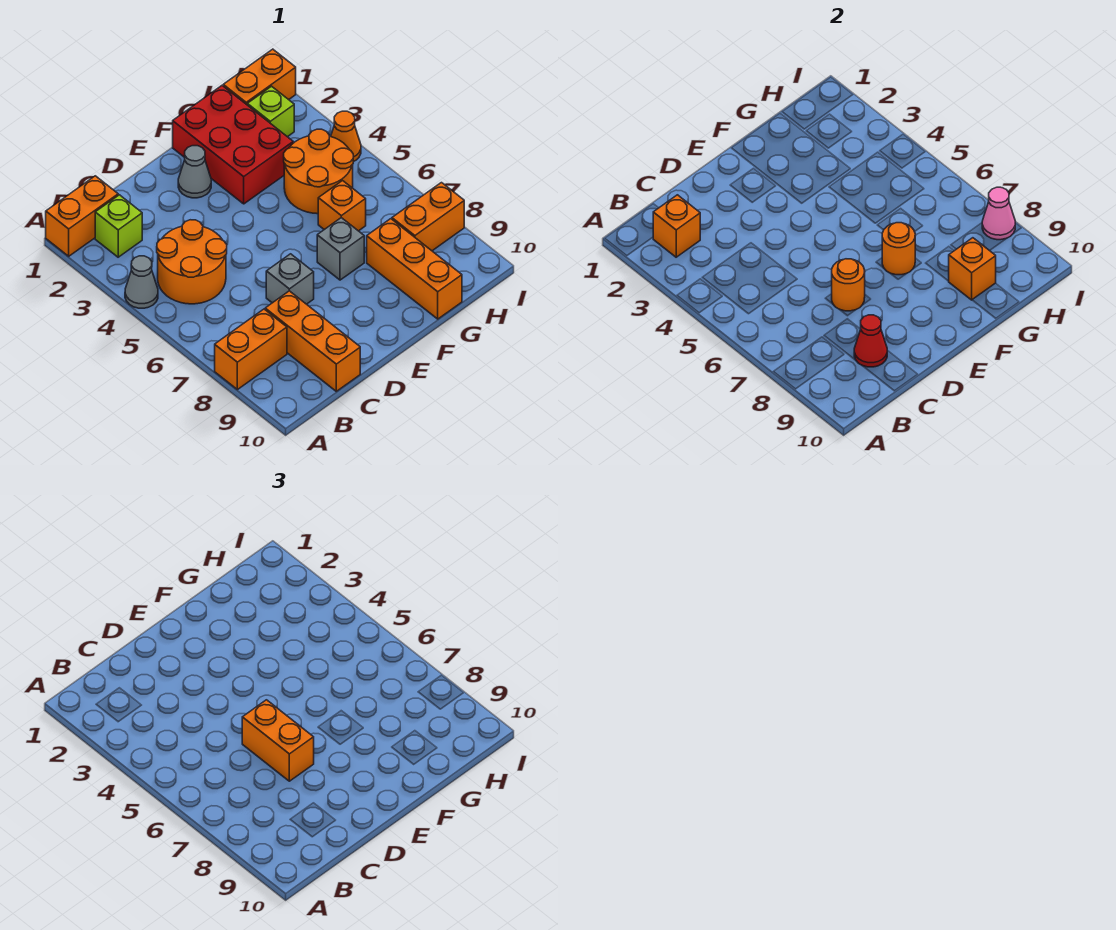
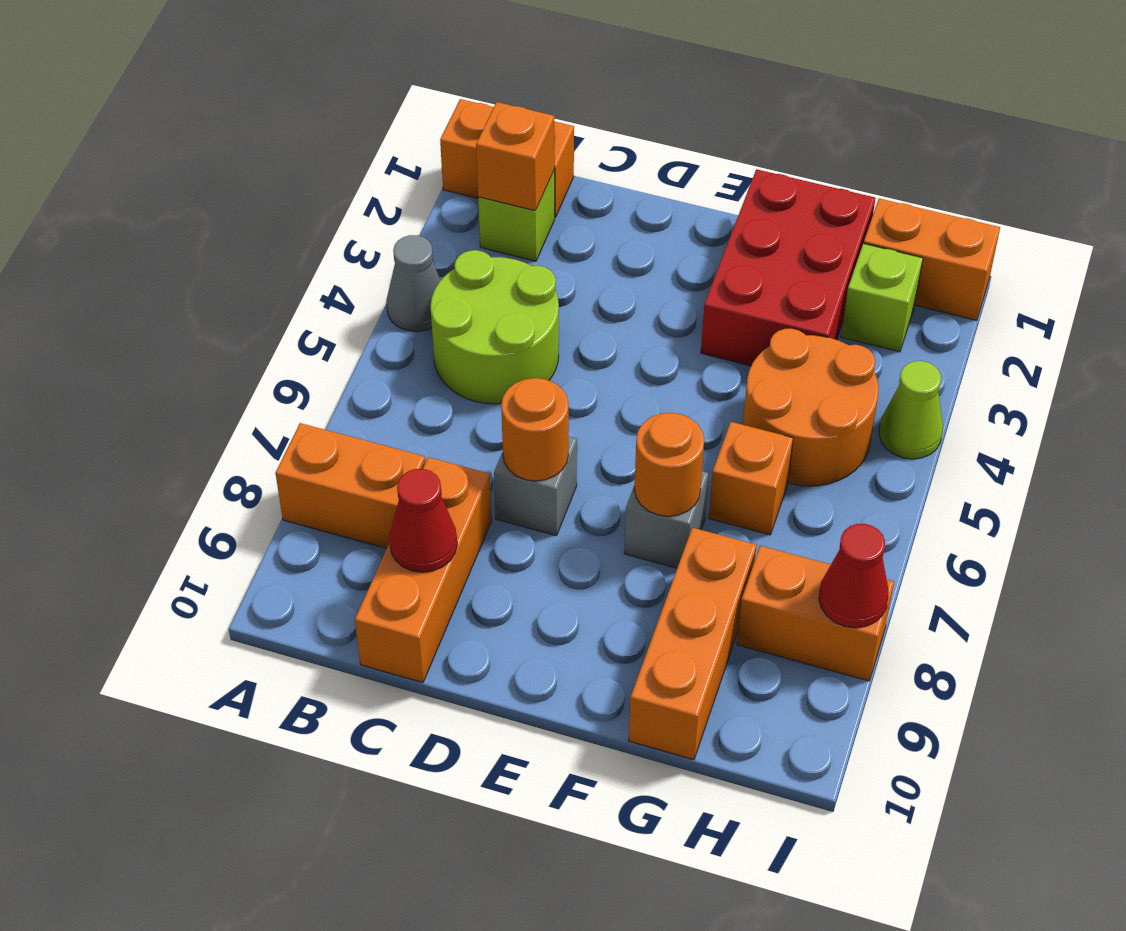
orange round brick B4:C5 level 1 -> lime round brick B4:C5 level 1
orange brick D6:D7 level 3 -> none
grey cone E2 level 1 -> none
orange brick G9 level 2 -> none
orange cone I4 level 1 -> lime cone I4 level 1
pink cone I8 level 2 -> red cone I8 level 2

